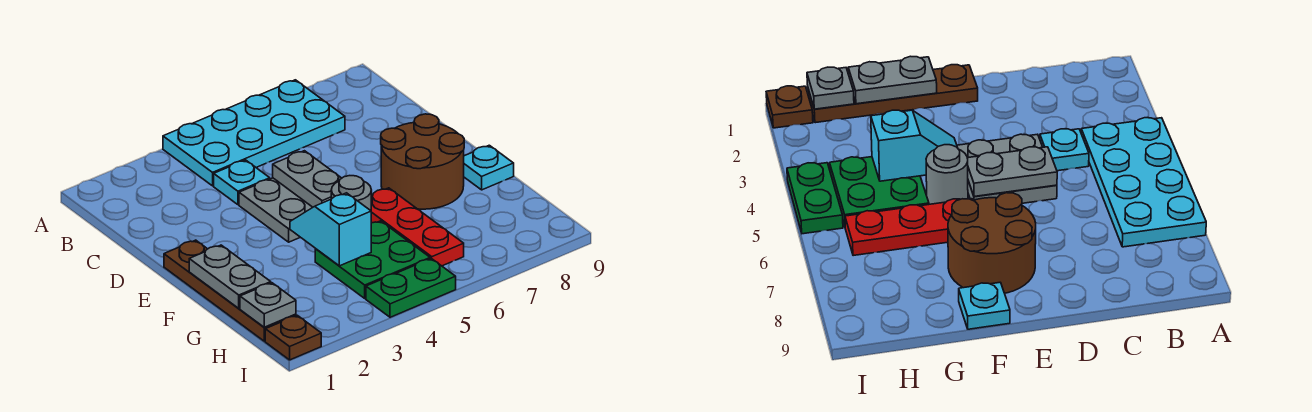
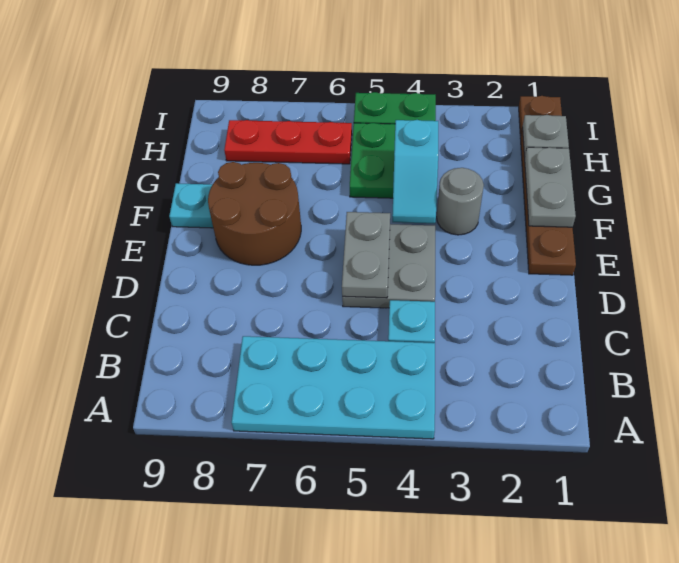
grey round brick F5 level 1 -> grey round brick F3 level 1
red plate F6:H6 level 1 -> red plate H6:H8 level 1

